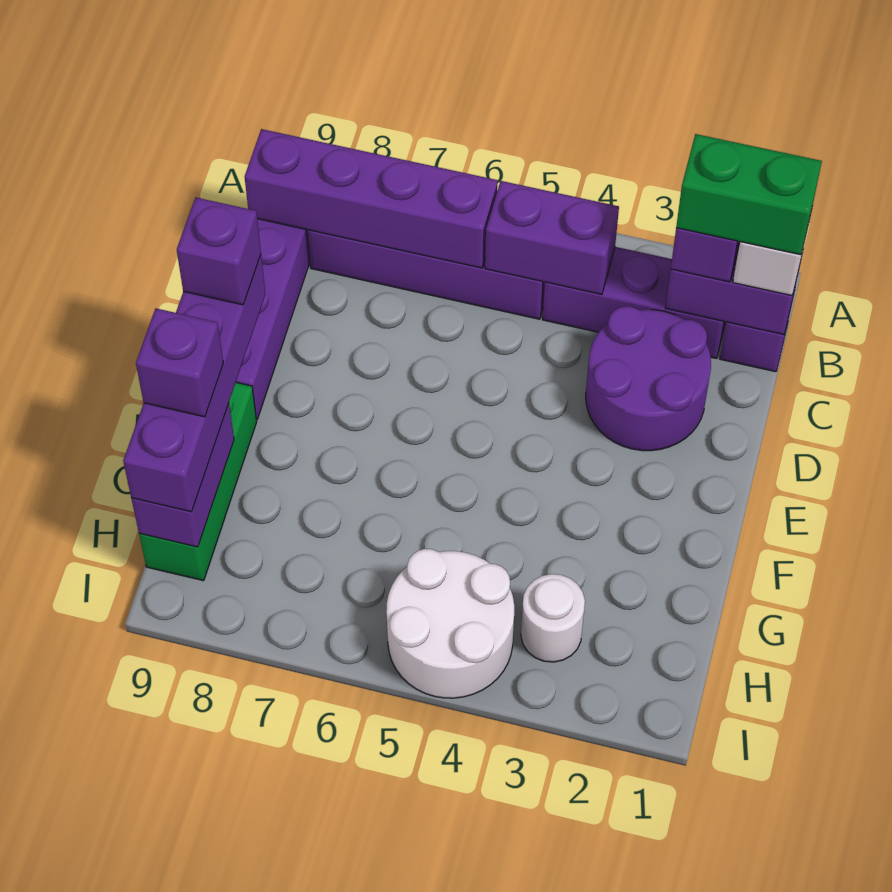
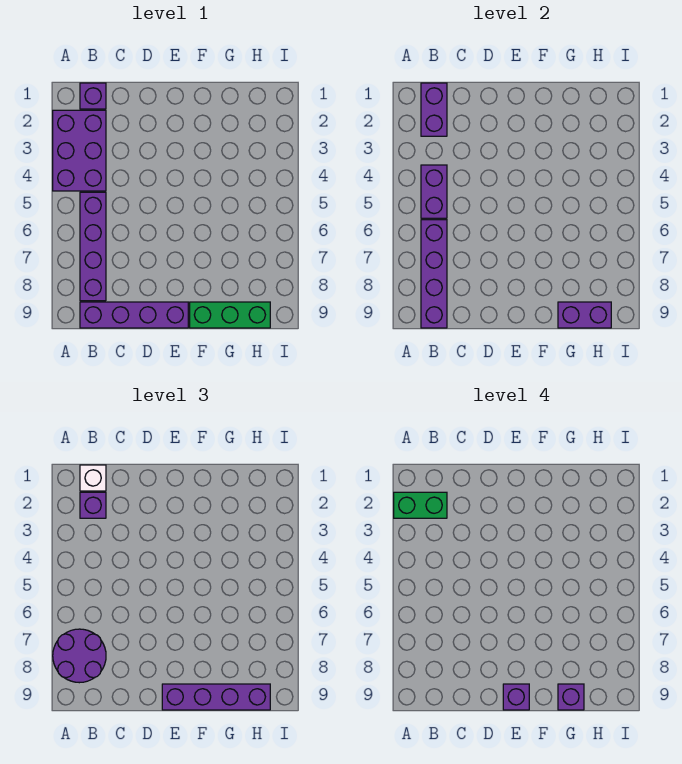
green brick B1:B2 level 4 -> green brick A2:B2 level 4
purple brick B2:B4 level 1 -> purple brick A2:B4 level 1
purple round brick C2:D3 level 1 -> purple round brick A7:B8 level 3
white round brick H3 level 1 -> none
white round brick H4:I5 level 1 -> none

